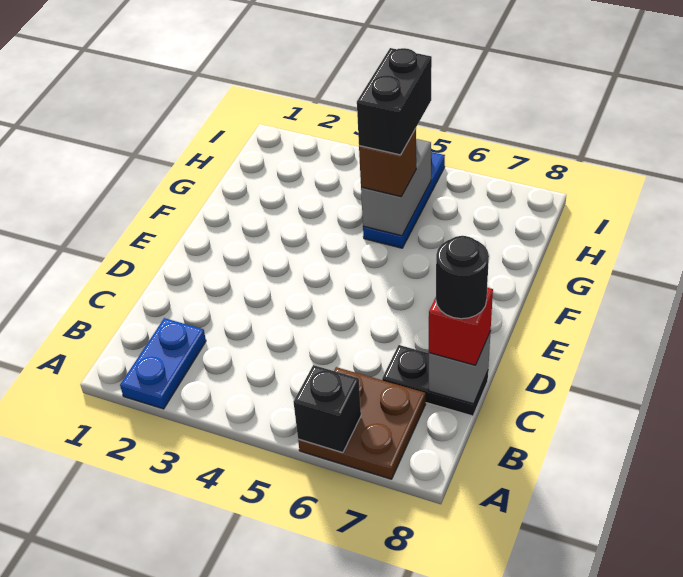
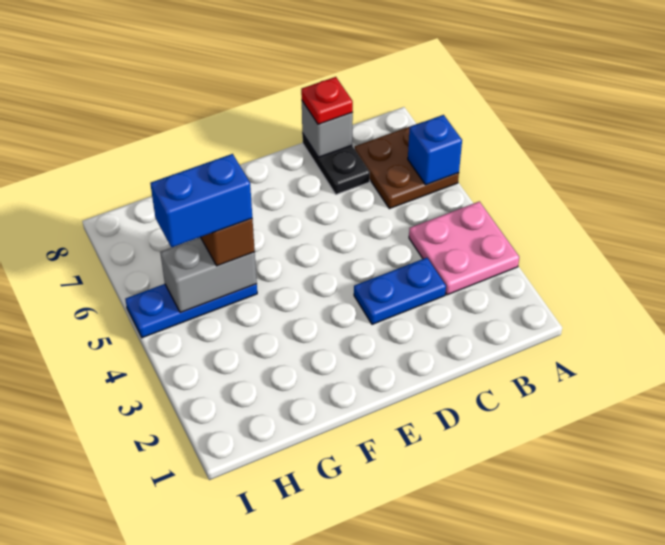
blue plate A2:B2 level 1 -> blue plate C3:D3 level 1
none -> pink plate A3:B4 level 1
black brick A6 level 2 -> blue brick A6 level 2
red brick C8 level 3 -> red plate C8 level 3
black round brick C8 level 4 -> none
black brick G5:H5 level 4 -> blue brick G5:H5 level 4

